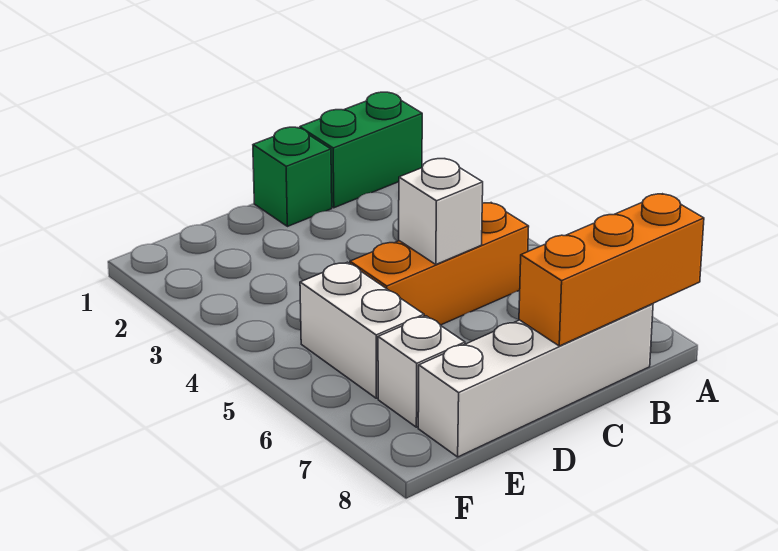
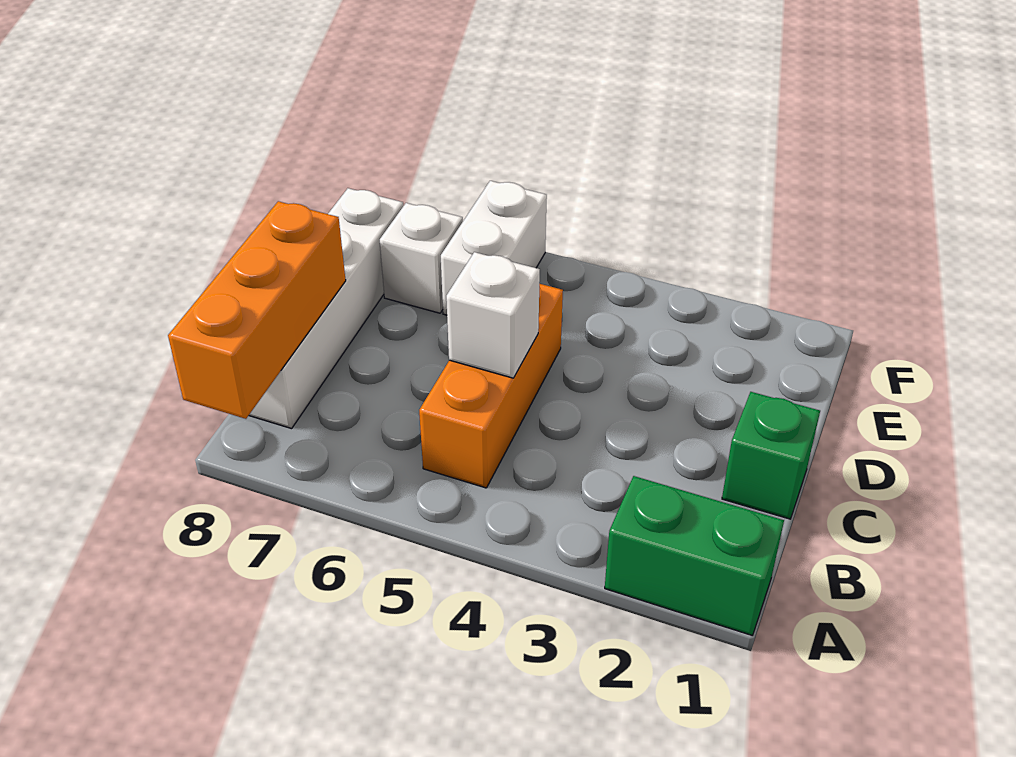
green brick A1:B1 level 1 -> green brick A1:A2 level 1
white brick E5:E6 level 1 -> white brick E6:F6 level 1

